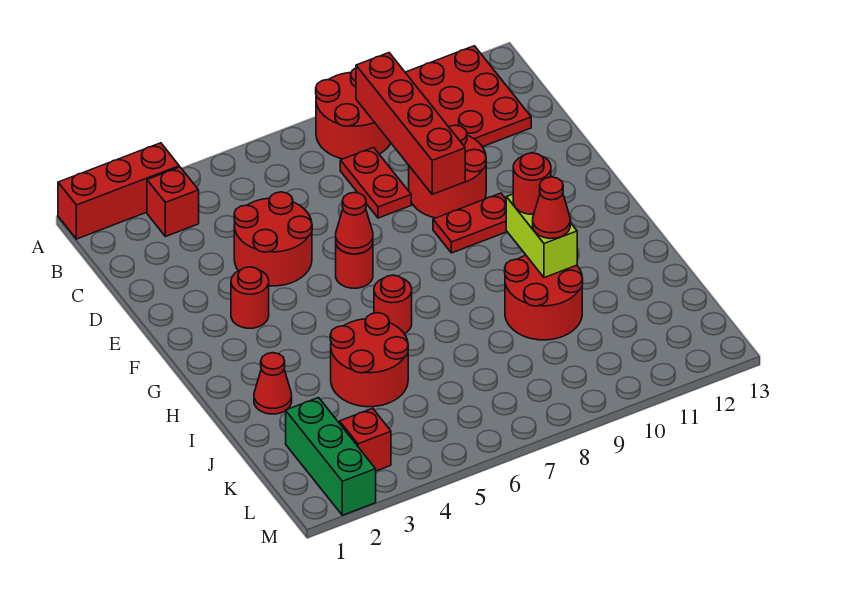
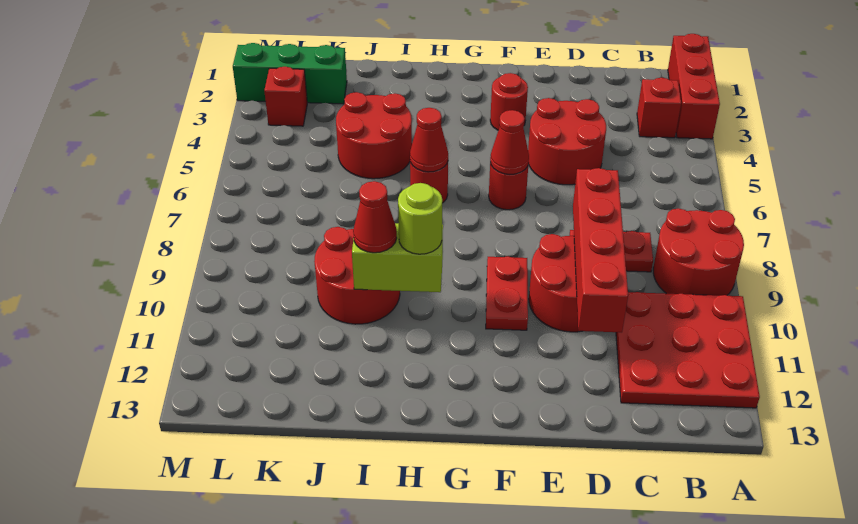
red brick B9:E9 level 2 -> red brick D8:D11 level 2
red round brick H10 level 3 -> lime round brick H10 level 3
red cone I2 level 1 -> red cone H6 level 2

